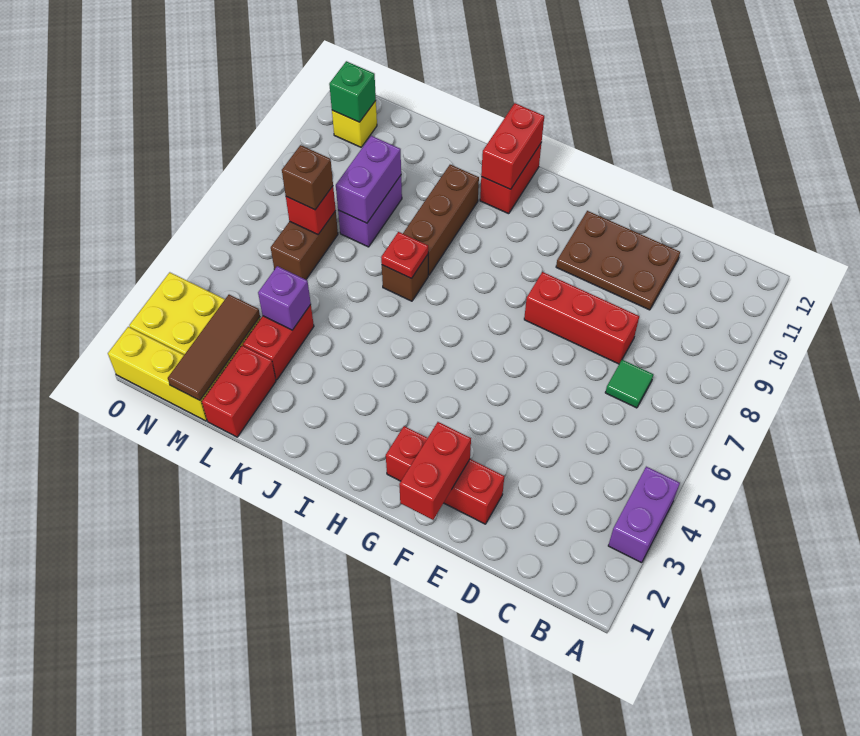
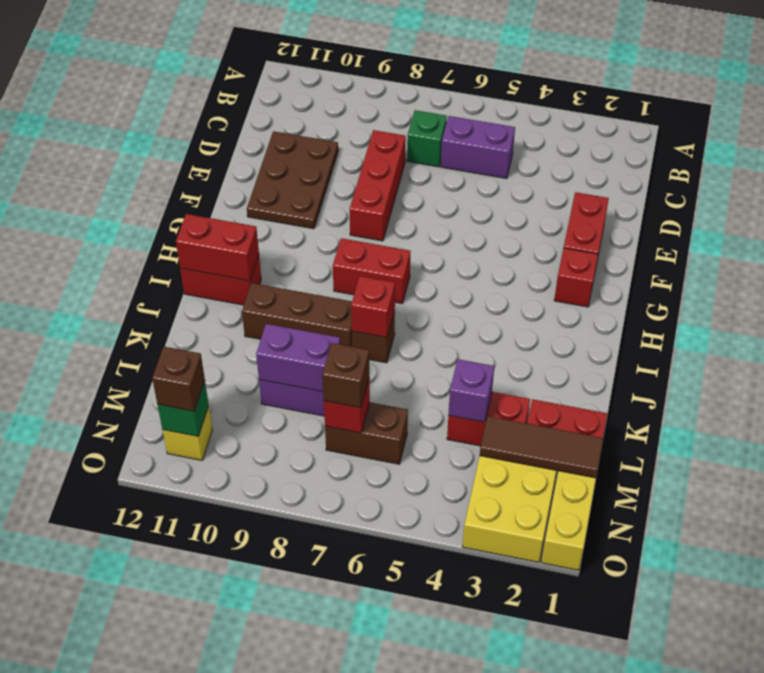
purple brick A3:A4 level 1 -> purple brick C5:C6 level 1
green tile C7 level 1 -> green brick C7 level 1
red brick F1:F2 level 2 -> red brick H7:H8 level 1
red plate J7 level 2 -> red brick J7 level 2
none -> brown brick N11 level 3

